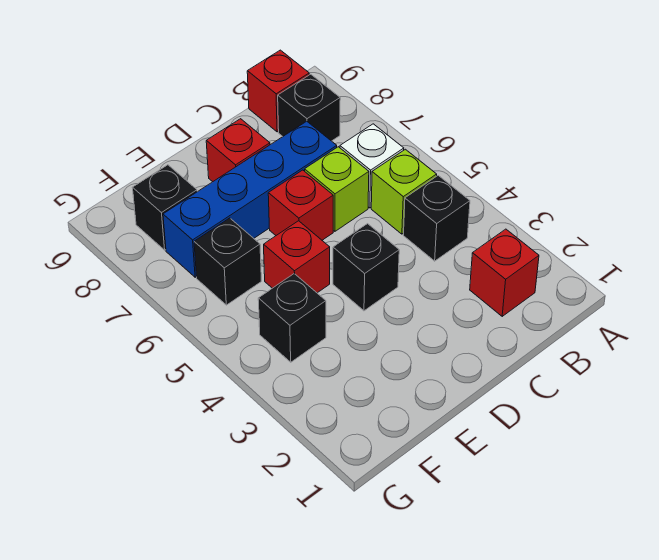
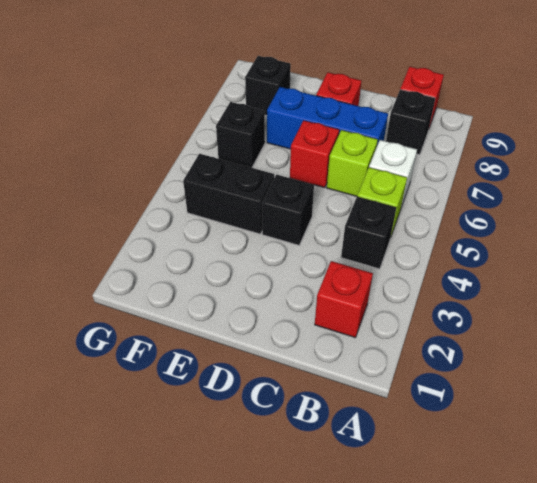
blue brick C7:F7 level 1 -> blue brick C7:E7 level 1
red brick E5 level 1 -> none
black brick F4 level 1 -> black brick E4:F4 level 1

